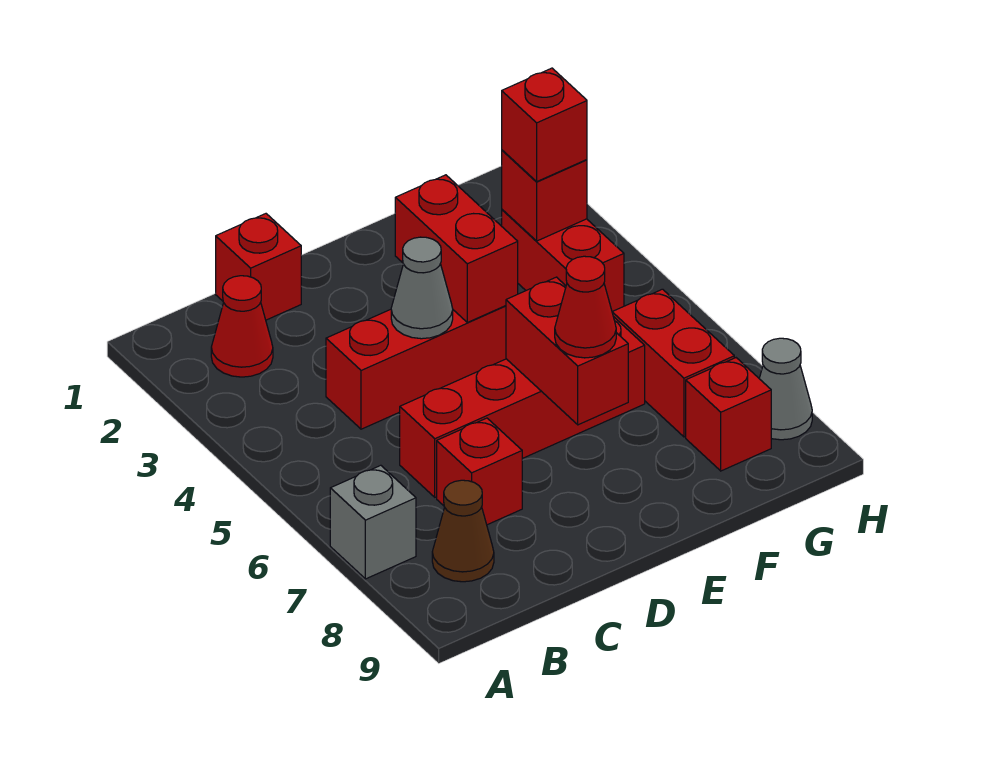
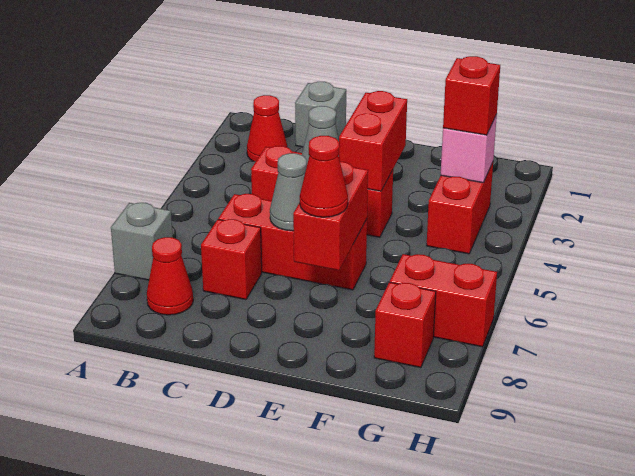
brown cone B8 level 1 -> red cone B8 level 1
red brick C1 level 1 -> grey brick C1 level 1
red brick C6:F6 level 1 -> red brick C6:E6 level 1
red brick G3 level 2 -> pink brick G3 level 2
red brick G6:G7 level 1 -> red brick G7:H7 level 1
grey cone H8 level 1 -> grey cone D6 level 2

